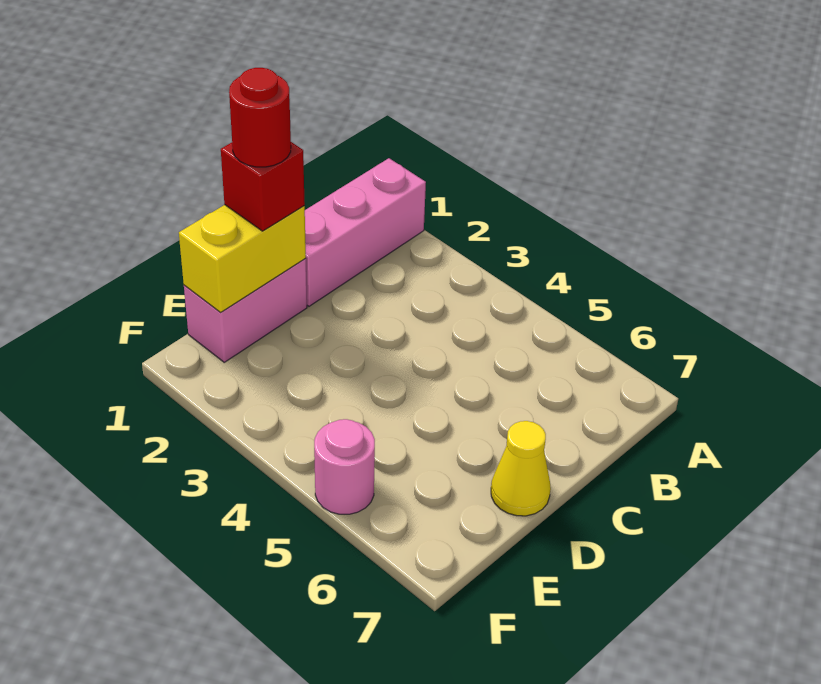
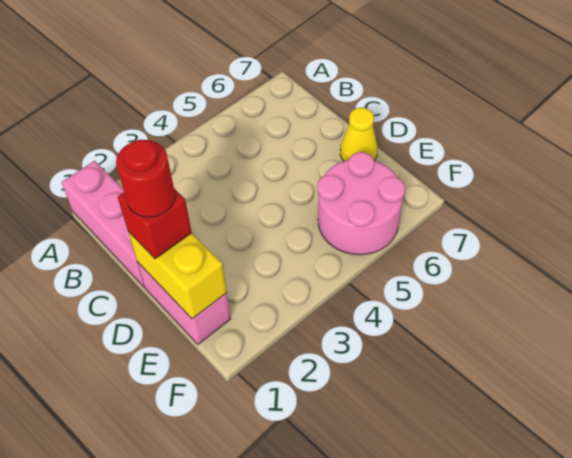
pink round brick F5 level 1 -> pink round brick E5:F6 level 1

